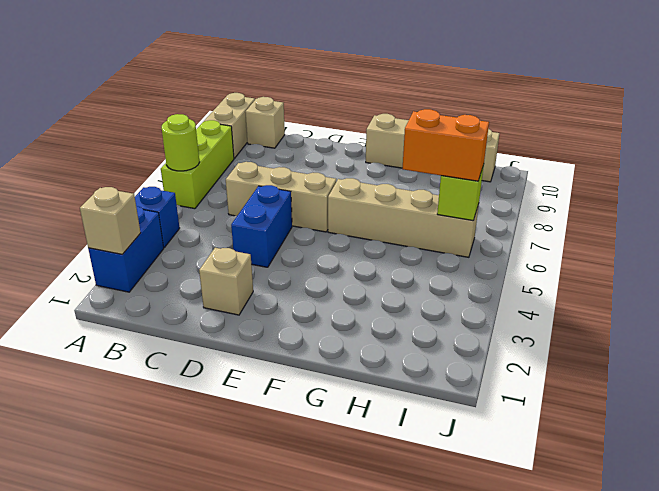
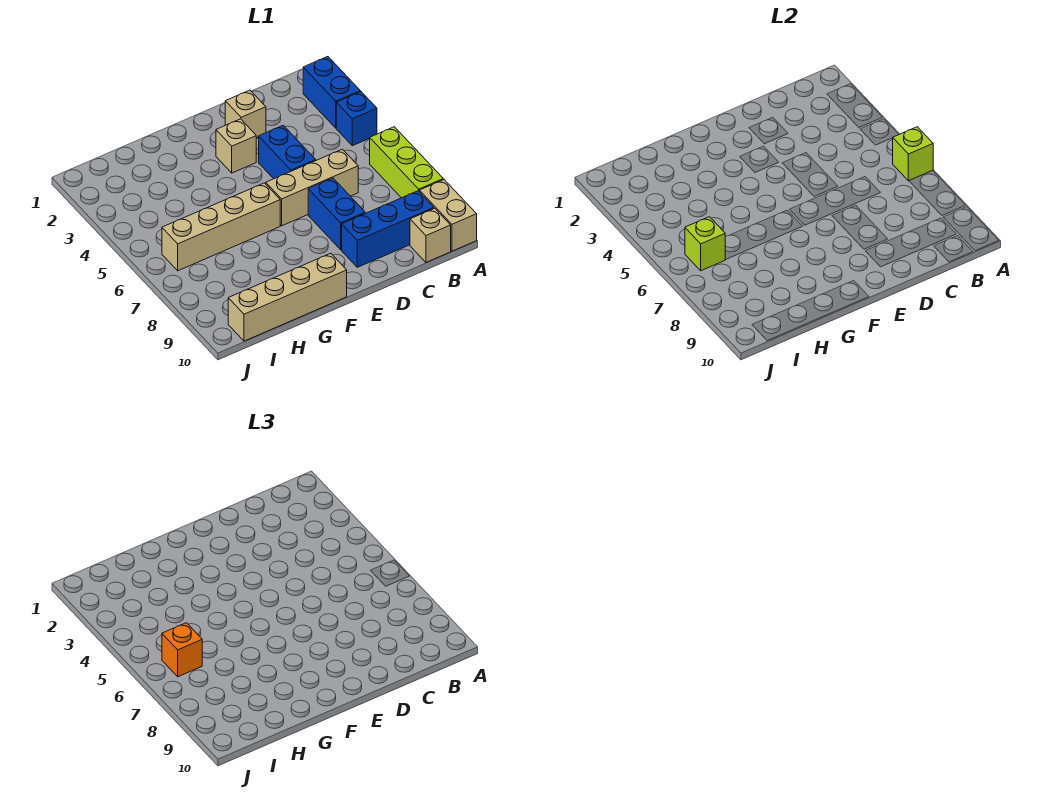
tan brick A2 level 2 -> tan brick E3 level 1
lime round brick A6 level 2 -> lime brick A6 level 2
none -> blue brick B9:D9 level 1
none -> blue brick D7:D8 level 1
orange brick H6:I6 level 3 -> orange brick I6 level 3

